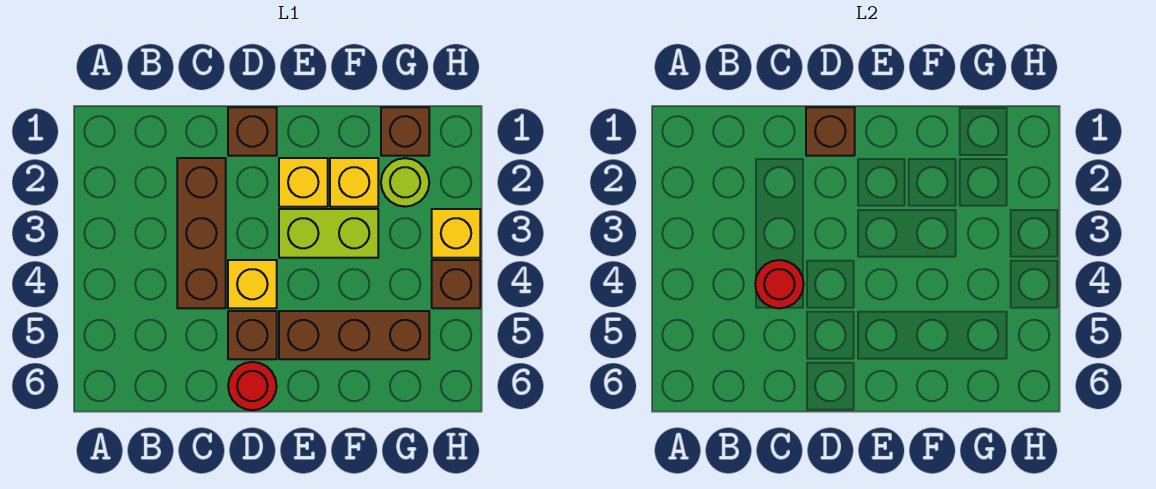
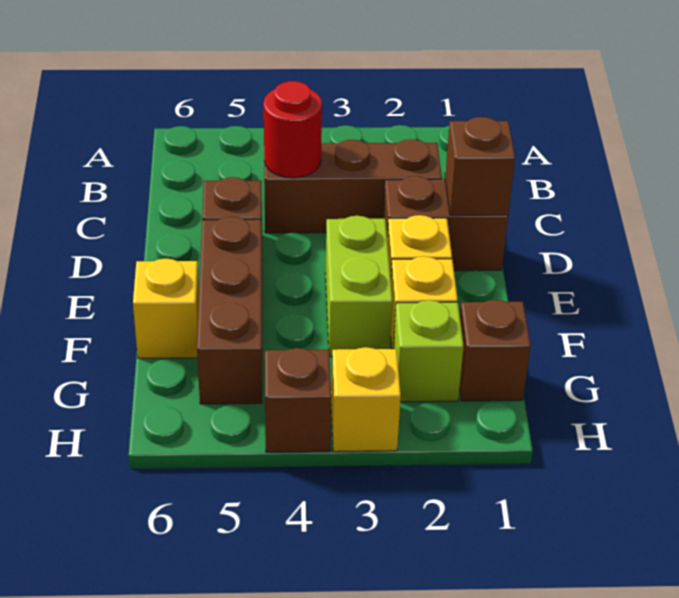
brown brick D1 level 1 -> brown brick D1:D2 level 1
yellow brick D4 level 1 -> yellow brick F6 level 1
red round brick D6 level 1 -> none
lime round brick G2 level 1 -> lime brick G2 level 1

